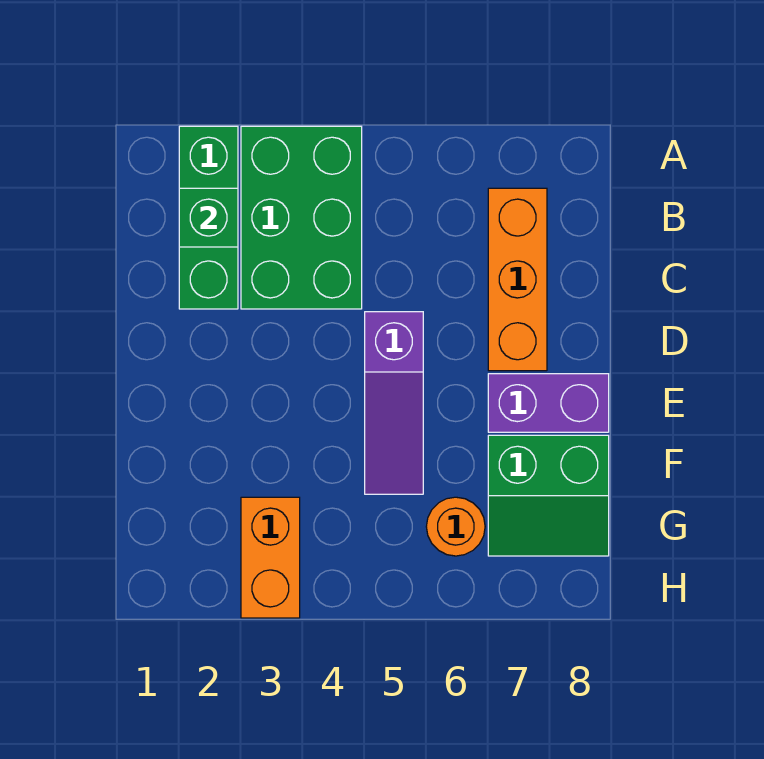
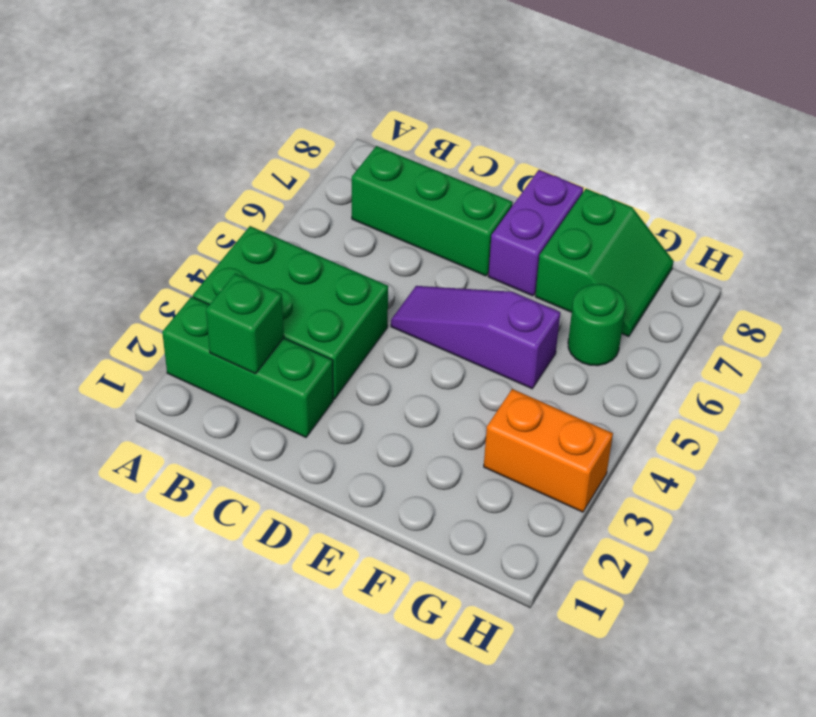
orange brick B7:D7 level 1 -> green brick B7:D7 level 1
purple slope D5:F5 level 1 top D -> purple slope D5:F5 level 1 top F
orange round brick G6 level 1 -> green round brick G6 level 1

